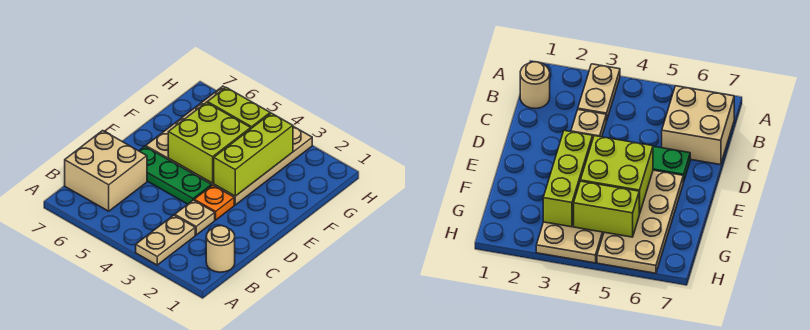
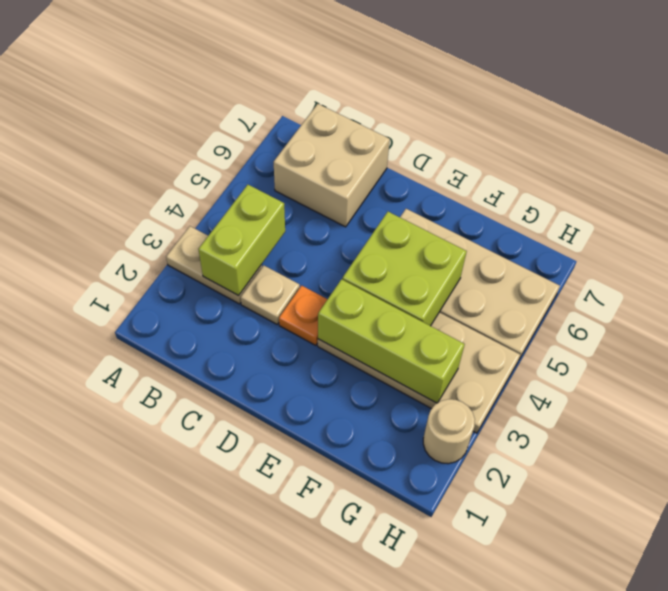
tan round brick B1 level 1 -> tan round brick H2 level 1
green plate D4:D6 level 1 -> none
lime brick G4:G5 level 2 -> lime brick B3:B4 level 2

